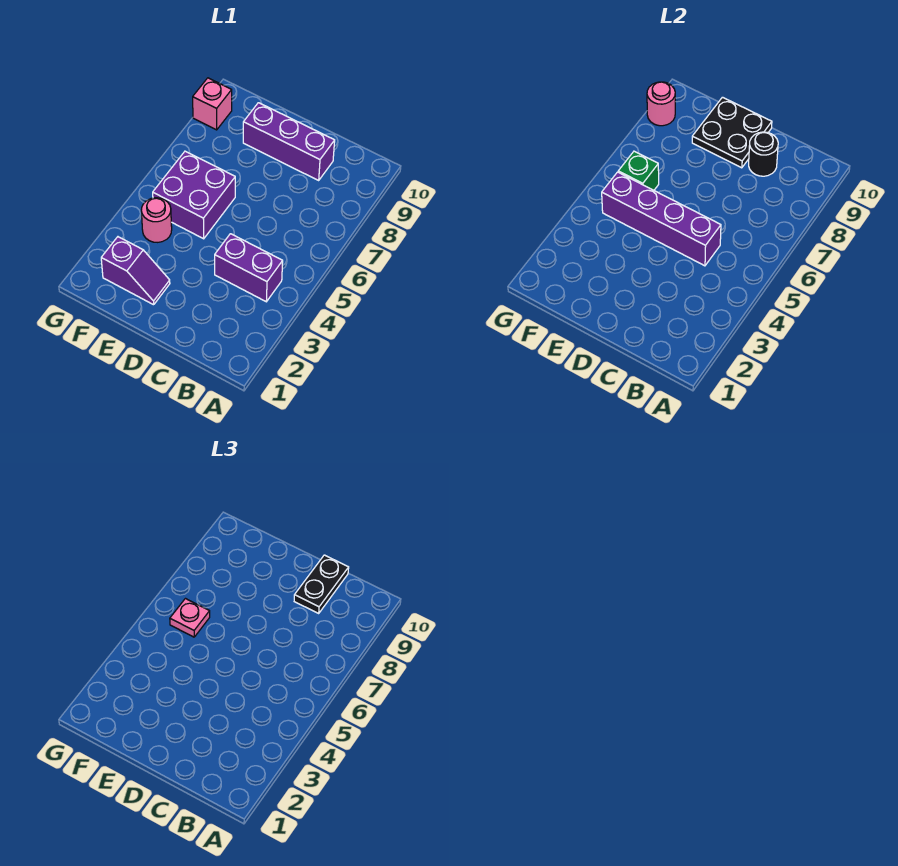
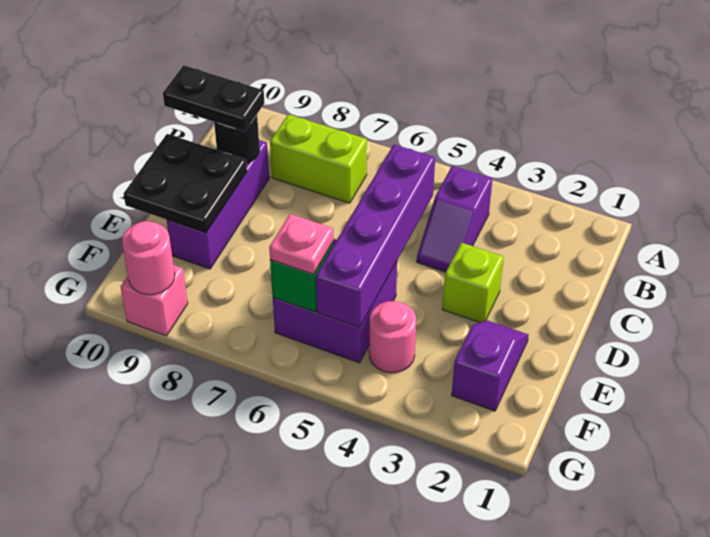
purple brick B4:C4 level 1 -> purple slope B4:C4 level 1 top B
none -> lime brick B7:B8 level 1
none -> lime brick D3 level 1

